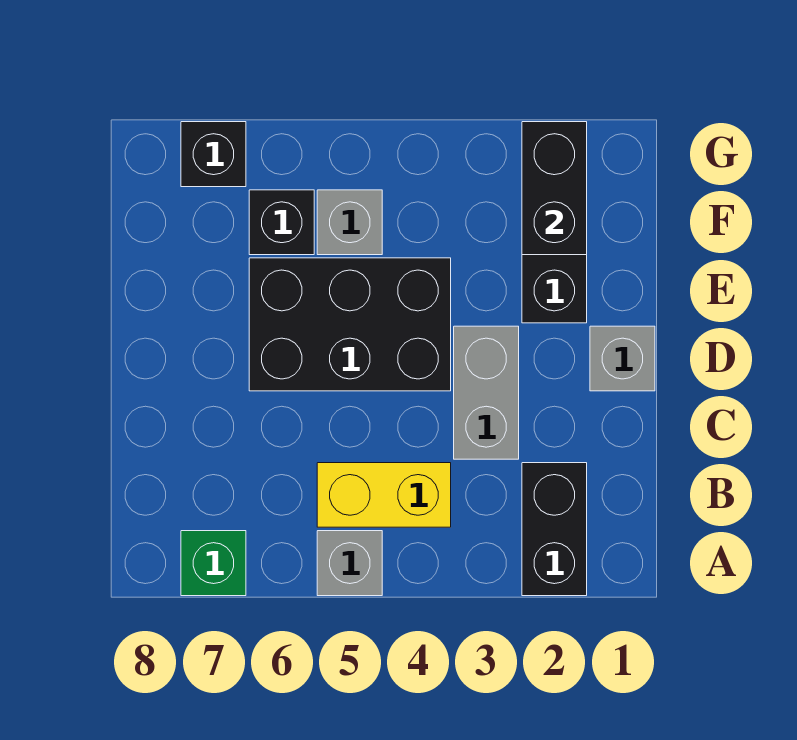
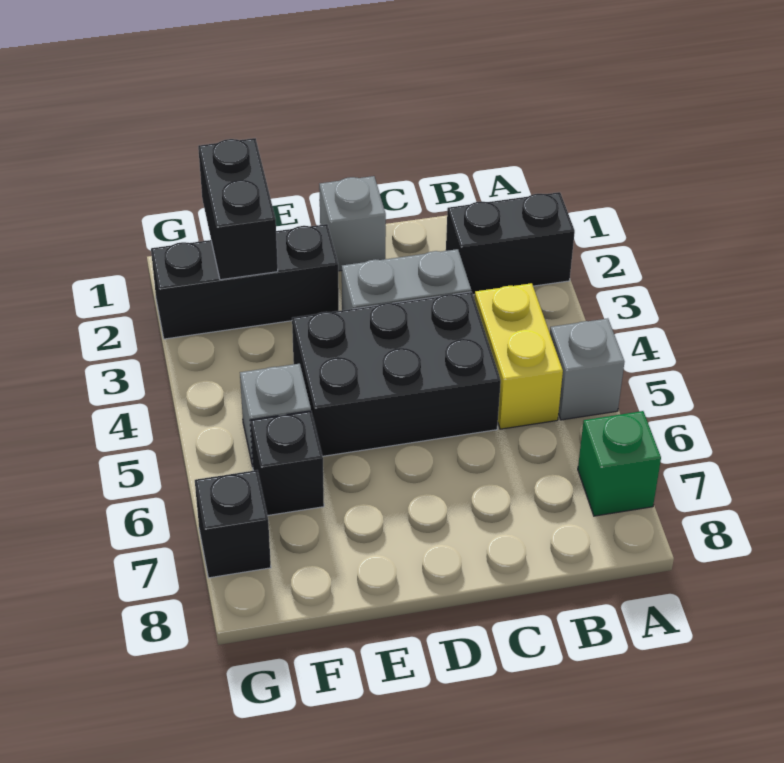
black brick D4:E6 level 1 -> black brick C4:E5 level 1
black brick F2:G2 level 2 -> black brick F1:F2 level 2

